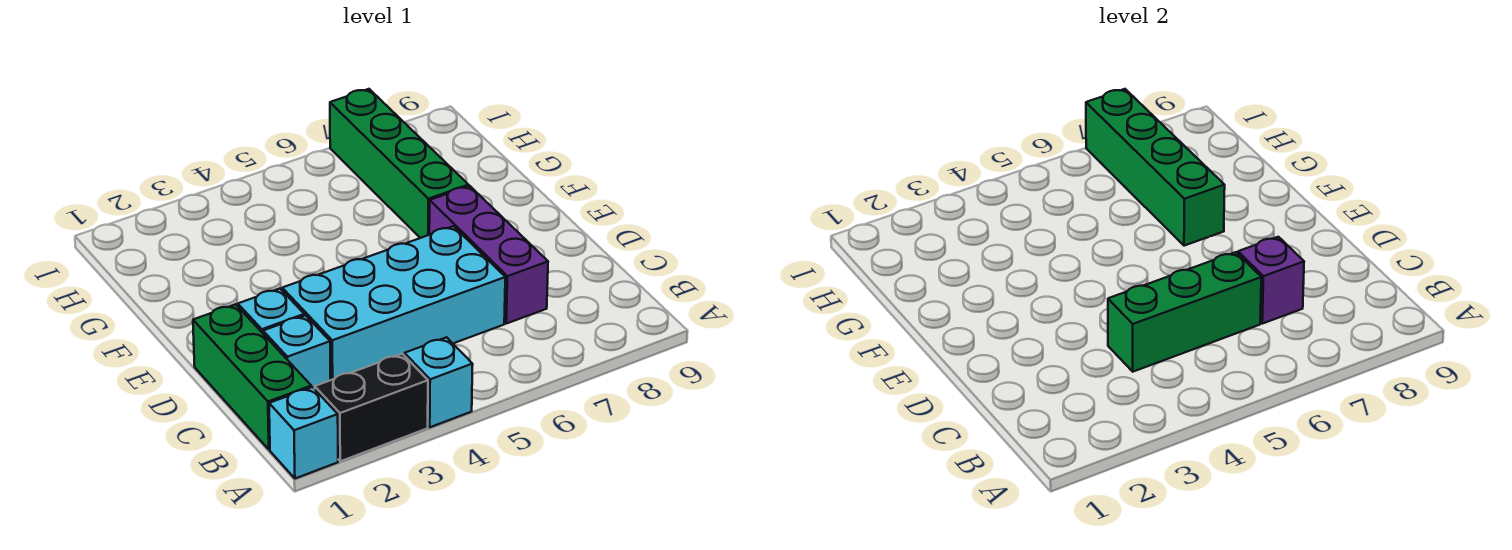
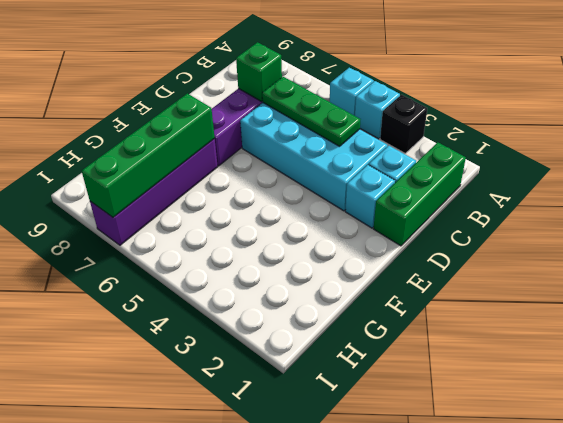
cyan brick A1 level 1 -> cyan brick A5 level 1
black brick A2:A3 level 1 -> black brick A3 level 1
green brick C4:C6 level 2 -> green plate C4:C6 level 2
purple brick C7 level 2 -> green brick C7 level 2
green brick F7:I7 level 1 -> purple brick F7:I7 level 1

